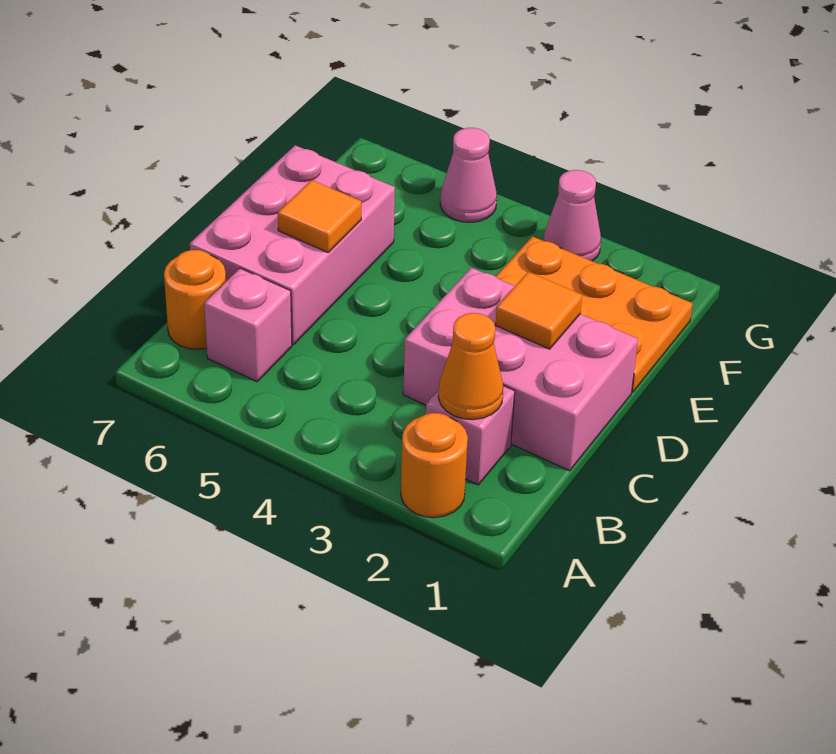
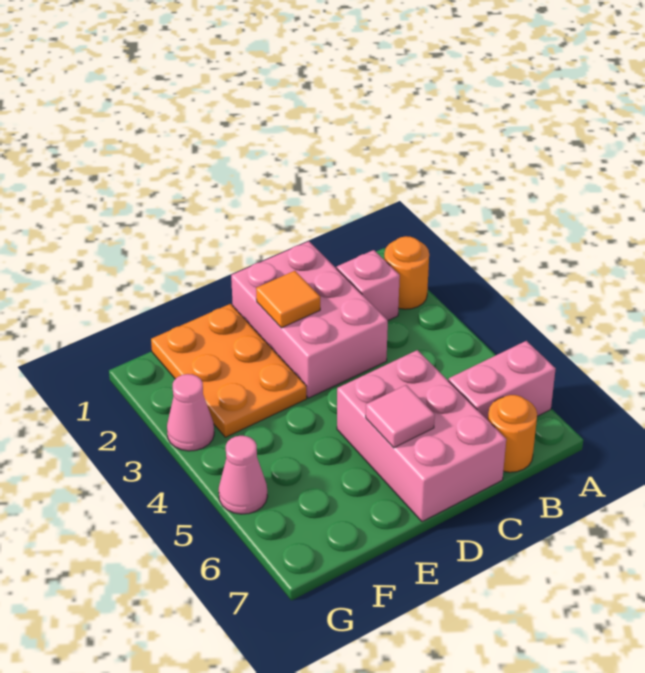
orange cone B2 level 2 -> none
pink brick B6 level 1 -> pink brick A6:B6 level 1
pink brick C6:E7 level 1 -> pink brick C5:D7 level 1
orange tile D6 level 2 -> pink tile D6 level 2

